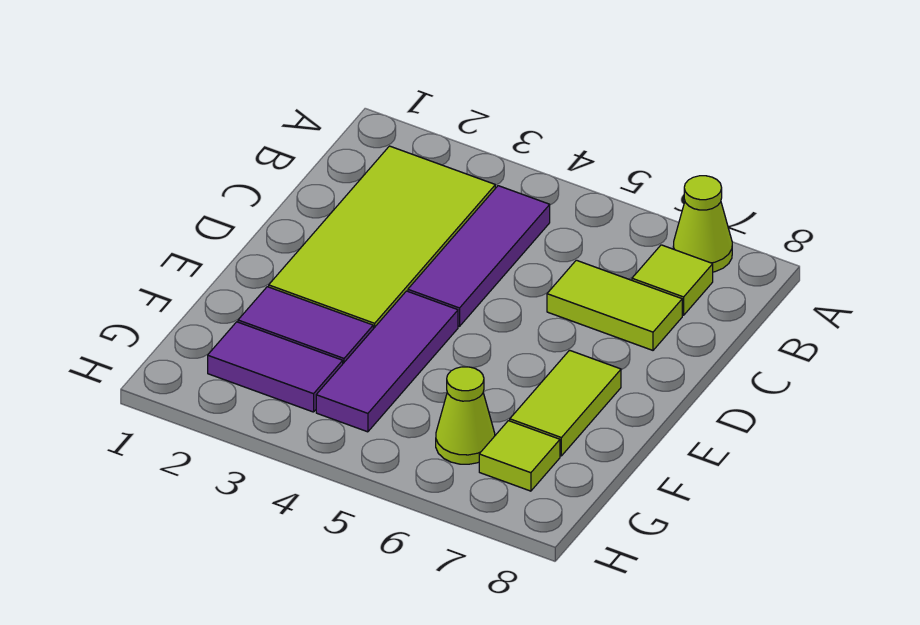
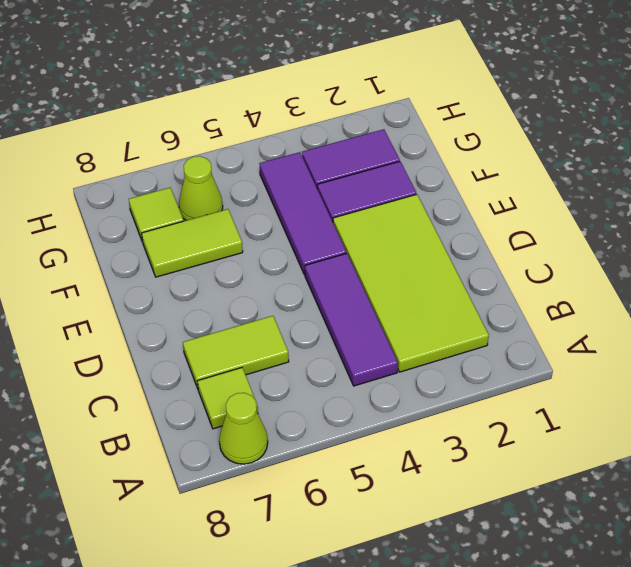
lime tile E7:F7 level 1 -> lime tile F6:F7 level 1

